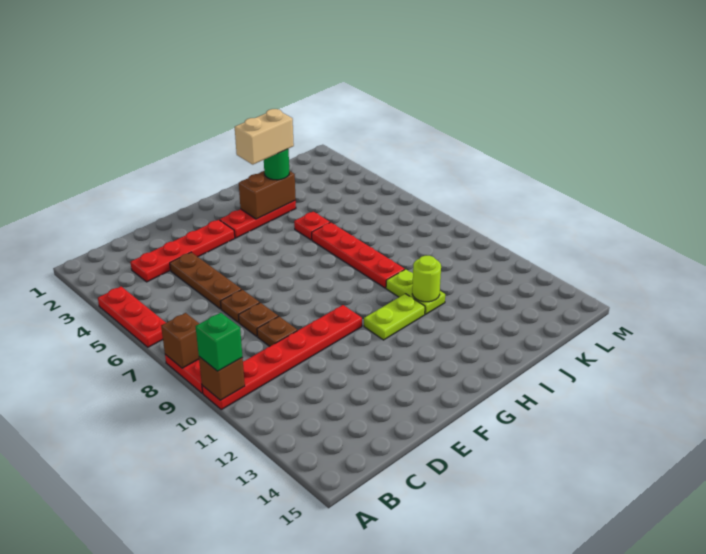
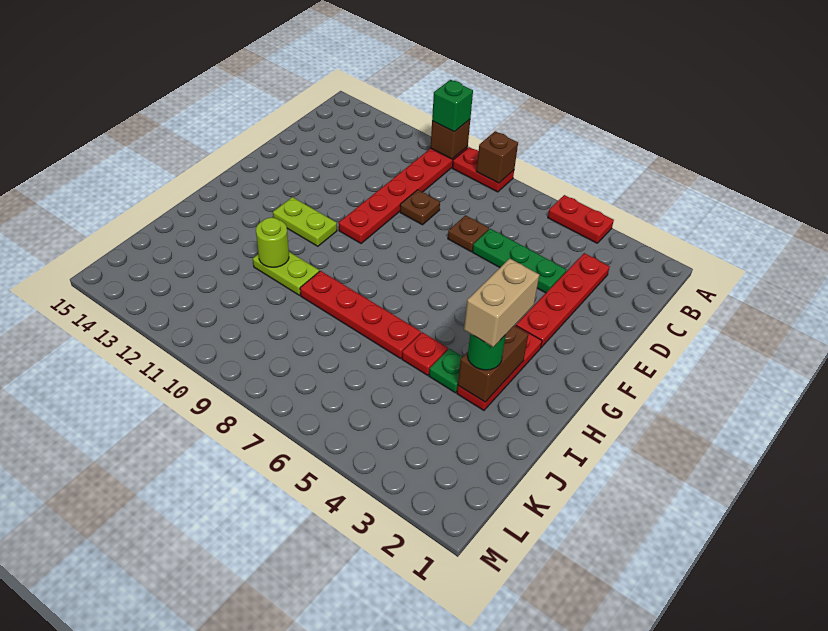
red plate A4:A6 level 1 -> red plate A4:A5 level 1
brown plate D4:D6 level 1 -> green plate D4:D6 level 1
brown plate D8 level 1 -> none
lime plate G11:H11 level 1 -> lime plate G11:G12 level 1
none -> green plate I4 level 1

